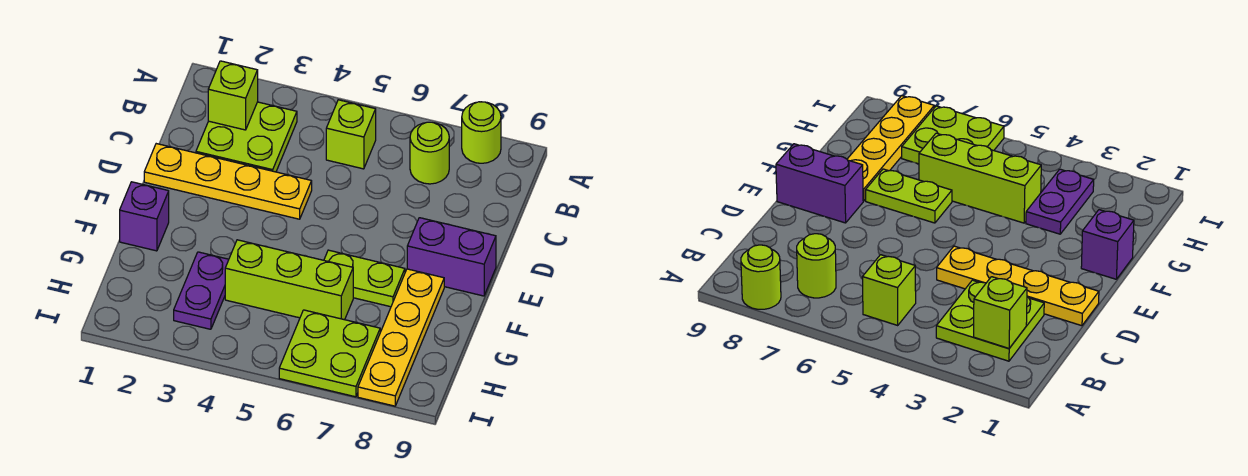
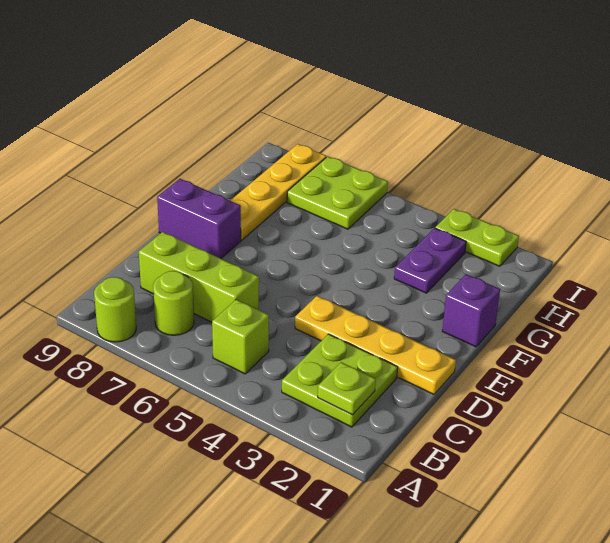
lime brick B2 level 2 -> lime plate B2 level 2
lime plate F6:F7 level 1 -> lime plate I2:I3 level 1
lime brick G4:G6 level 1 -> lime brick C6:C8 level 1

